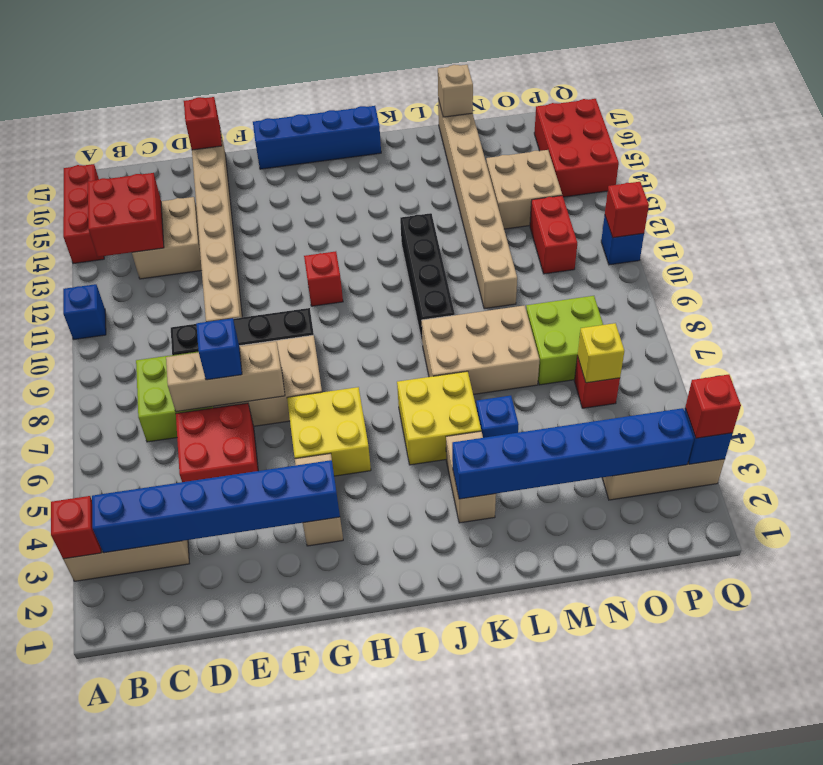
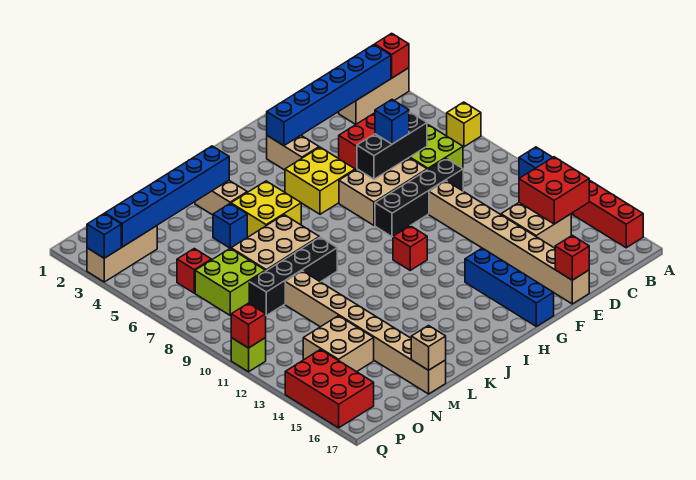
tan brick D7:F7 level 2 -> black brick D7:F7 level 2
blue brick G17:J17 level 1 -> blue brick G14:G17 level 1
black brick K9:K12 level 1 -> black brick K9:N9 level 1
yellow brick O6 level 2 -> yellow brick A7 level 1
red brick O11:O12 level 1 -> none
red brick Q3 level 3 -> none
blue brick Q11 level 1 -> lime brick Q11 level 1

